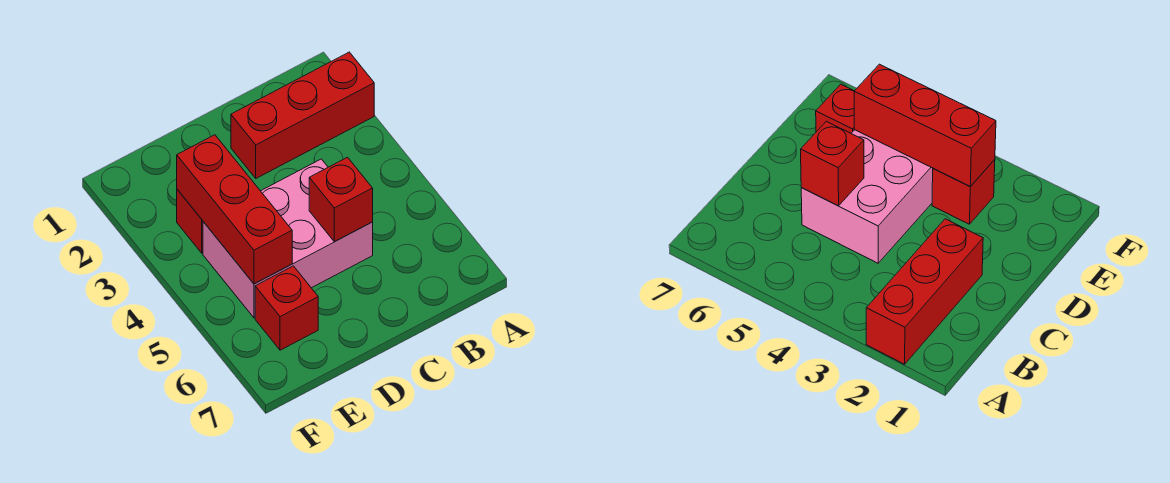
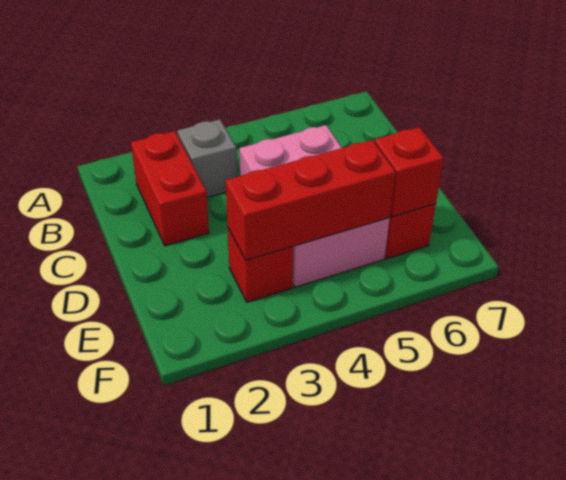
red brick A2:C2 level 1 -> red brick B2:C2 level 1
none -> grey brick B3 level 1
red brick C5 level 2 -> red brick E6 level 2

